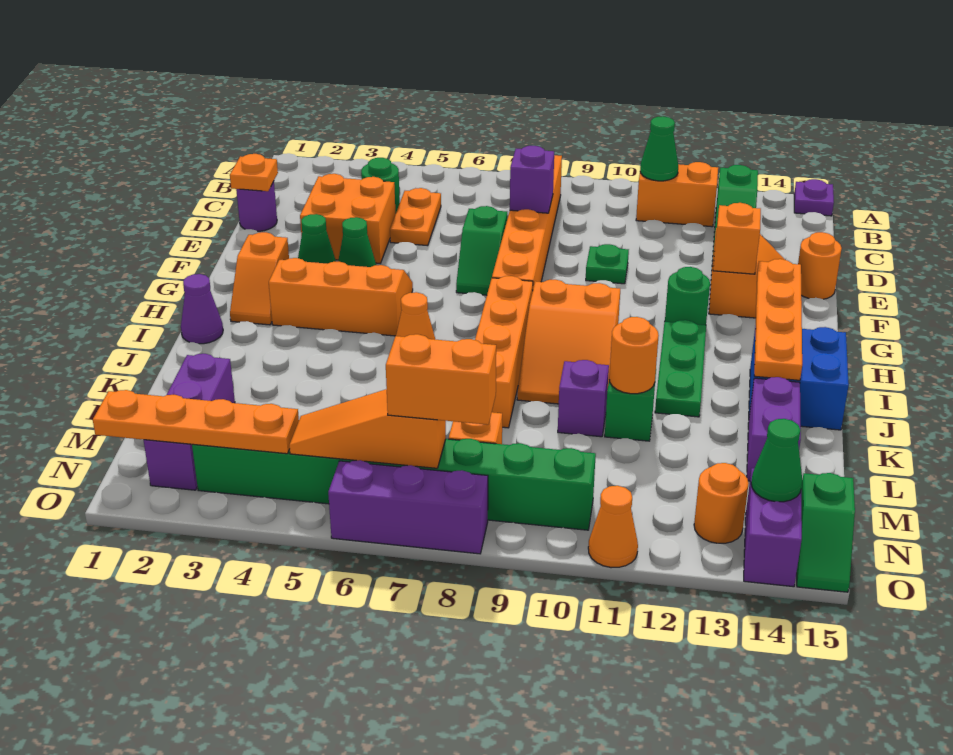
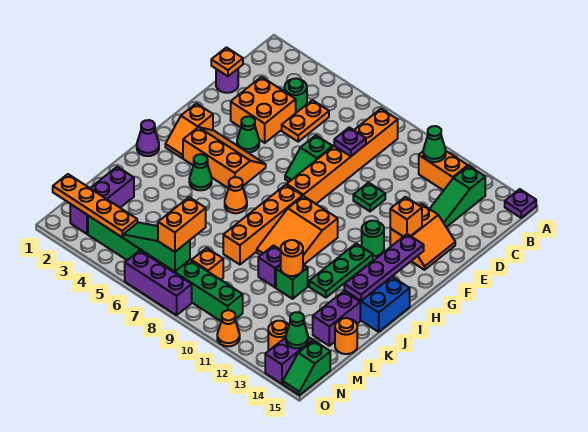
purple brick D8 level 2 -> purple plate D8 level 2
orange round brick E15 level 1 -> orange round brick L15 level 1
green cone F3 level 1 -> green cone I4 level 1
orange plate G14:J14 level 2 -> purple plate G14:J14 level 2
orange slope N5:N7 level 2 top 7 -> green slope N5:N7 level 2 top 7
orange brick N7:N8 level 3 -> orange brick M7:N7 level 3

